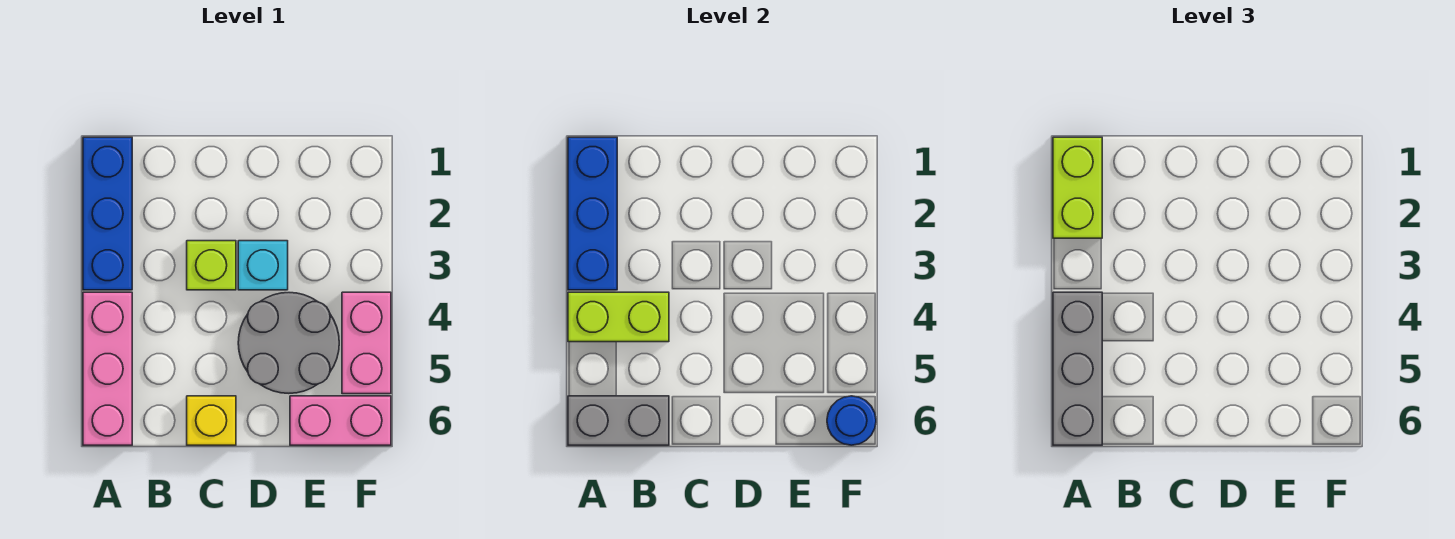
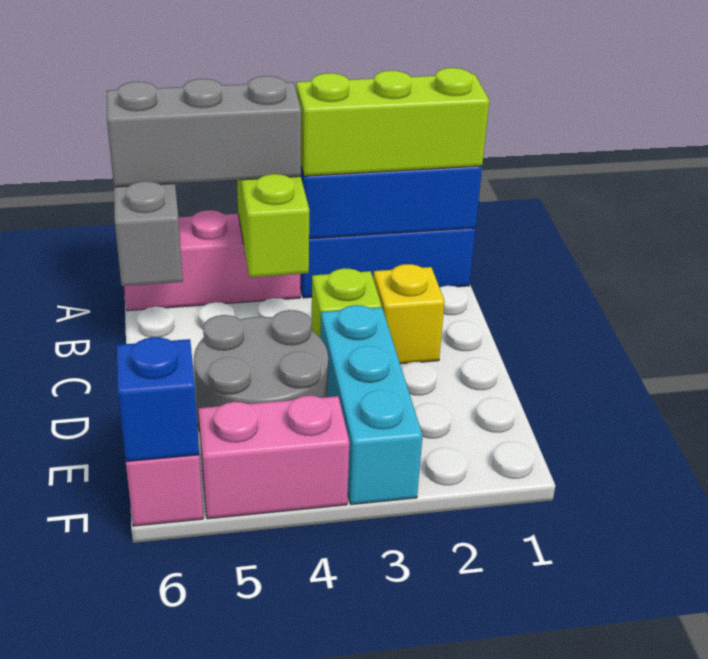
lime brick A1:A2 level 3 -> lime brick A1:A3 level 3
yellow brick C6 level 1 -> yellow brick C2 level 1
cyan brick D3 level 1 -> cyan brick D3:F3 level 1
blue round brick F6 level 2 -> blue brick F6 level 2

